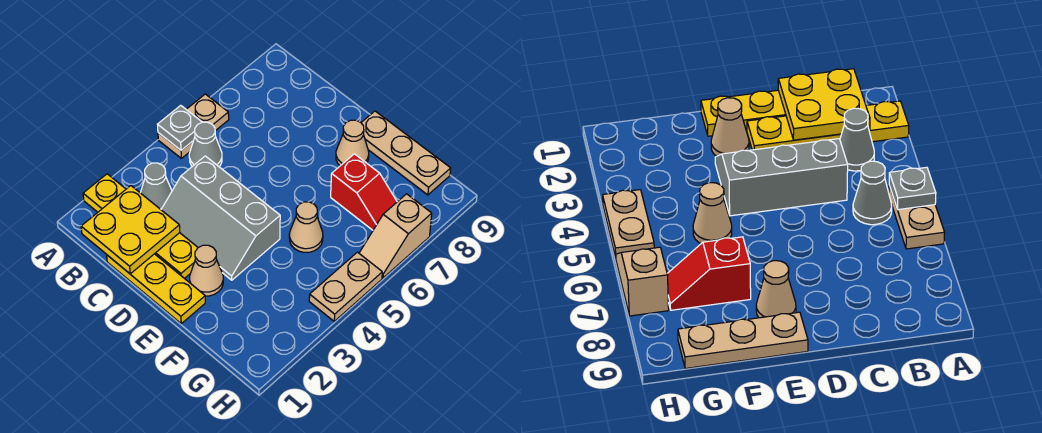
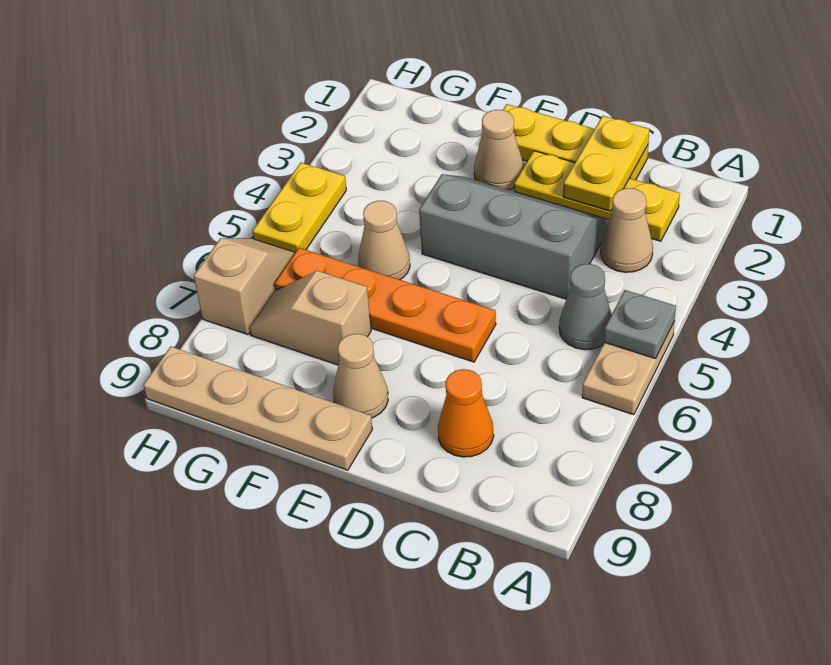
yellow plate A2:D2 level 1 -> yellow plate B2:D2 level 1
yellow plate B1:C2 level 2 -> yellow plate C1:C2 level 2
grey cone B3 level 1 -> tan cone B3 level 1
none -> orange cone C8 level 1
none -> orange plate D6:G6 level 1
tan plate E9:G9 level 1 -> tan plate E9:H9 level 1
red slope F7:G7 level 1 top F -> tan slope F7:G7 level 1 top F
tan plate H4:H5 level 1 -> yellow plate H4:H5 level 1

